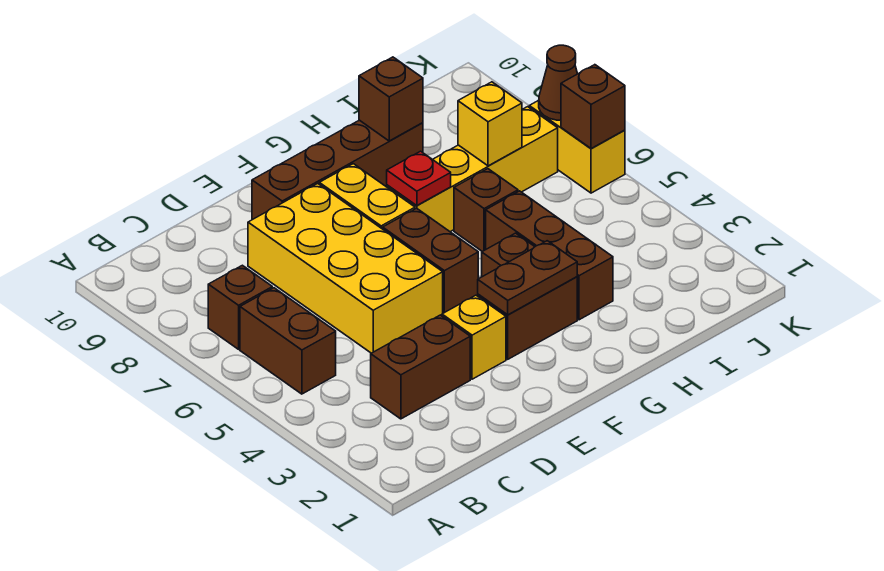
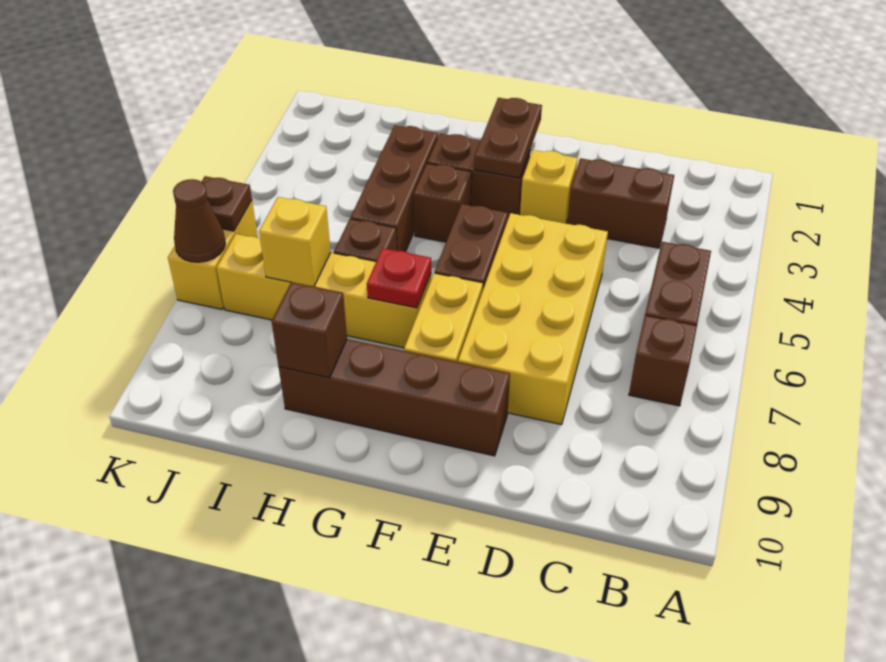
brown plate F3:G3 level 2 -> brown plate F2:F3 level 2
brown brick K6 level 2 -> brown plate K6 level 2

